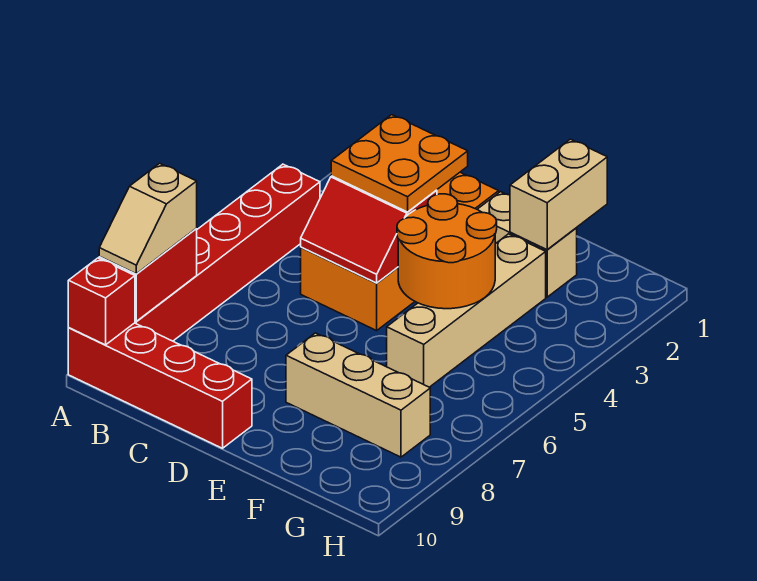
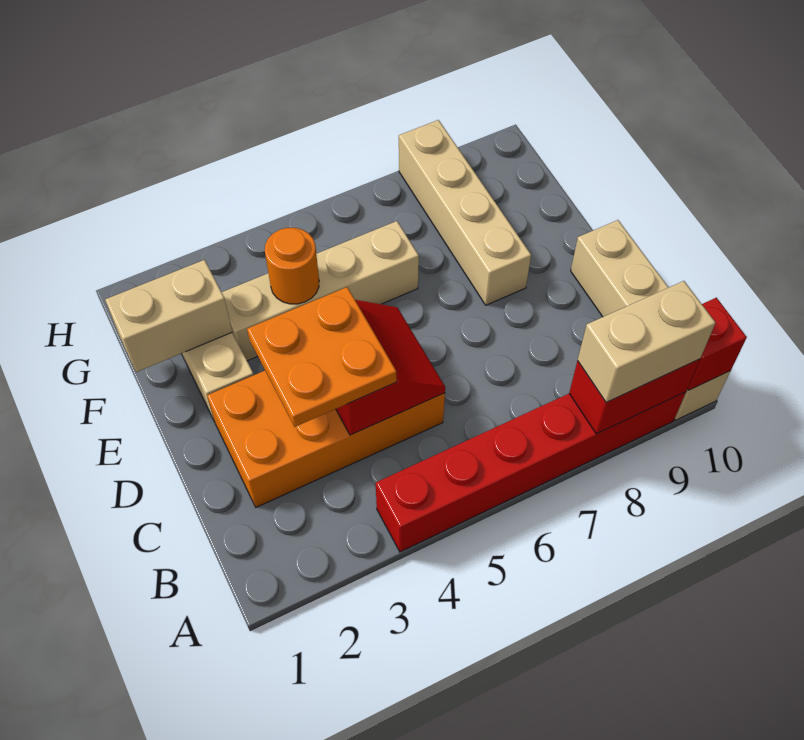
tan slope A8:A9 level 3 top 8 -> tan brick A8:A9 level 3
red brick A10:D10 level 1 -> tan brick A10:D10 level 1
orange round brick E4:F5 level 2 -> orange round brick F4 level 2
tan brick E8:G8 level 1 -> tan brick E8:H8 level 1

